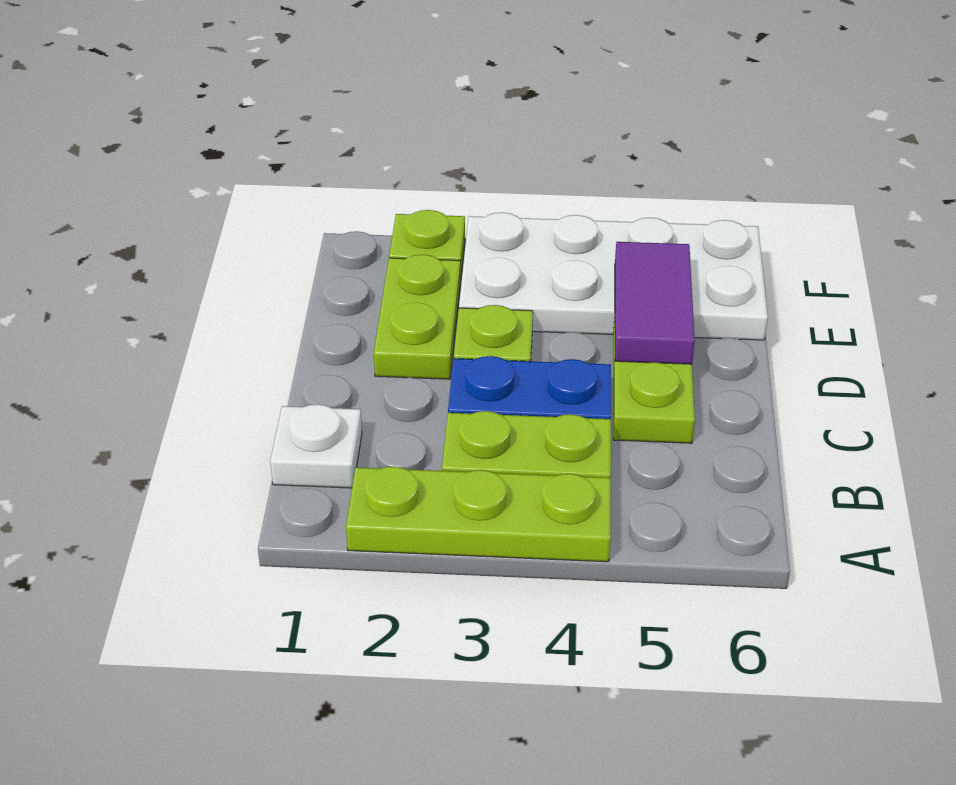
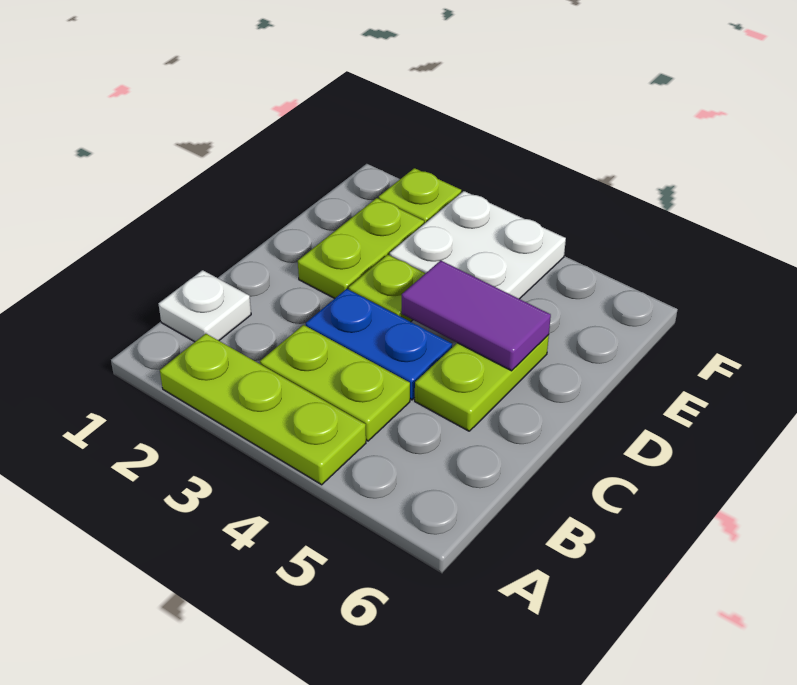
purple tile D5:E5 level 2 -> purple tile D4:D5 level 2
white plate E3:F6 level 1 -> white plate E3:F4 level 1

